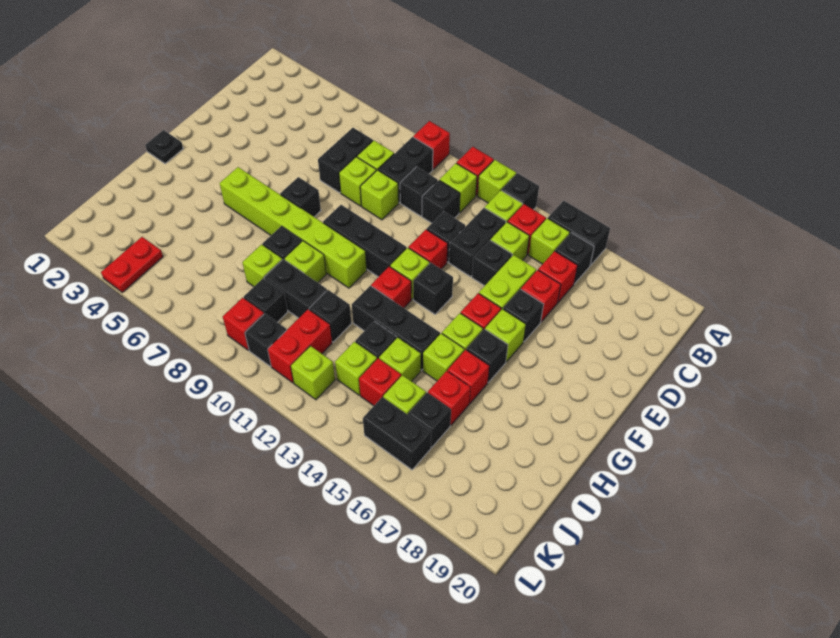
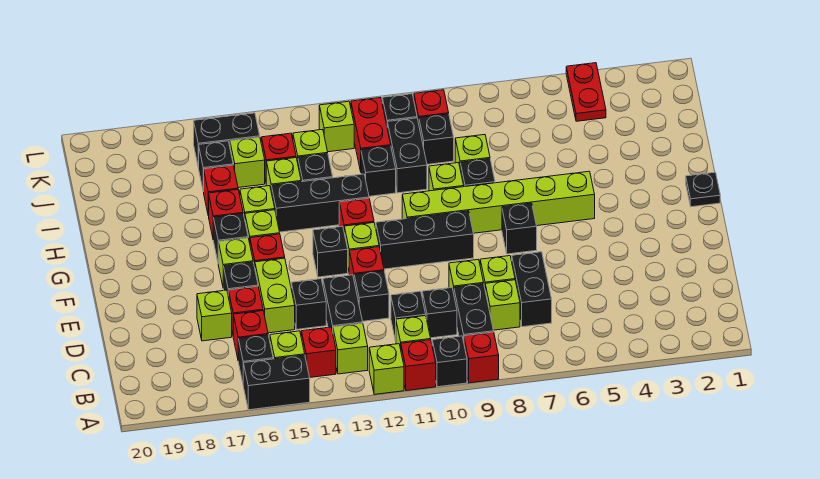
black brick A13 level 1 -> black brick A10 level 1
lime brick C14 level 1 -> lime brick D17 level 1
black brick I9:I10 level 1 -> black brick I10:J10 level 1

